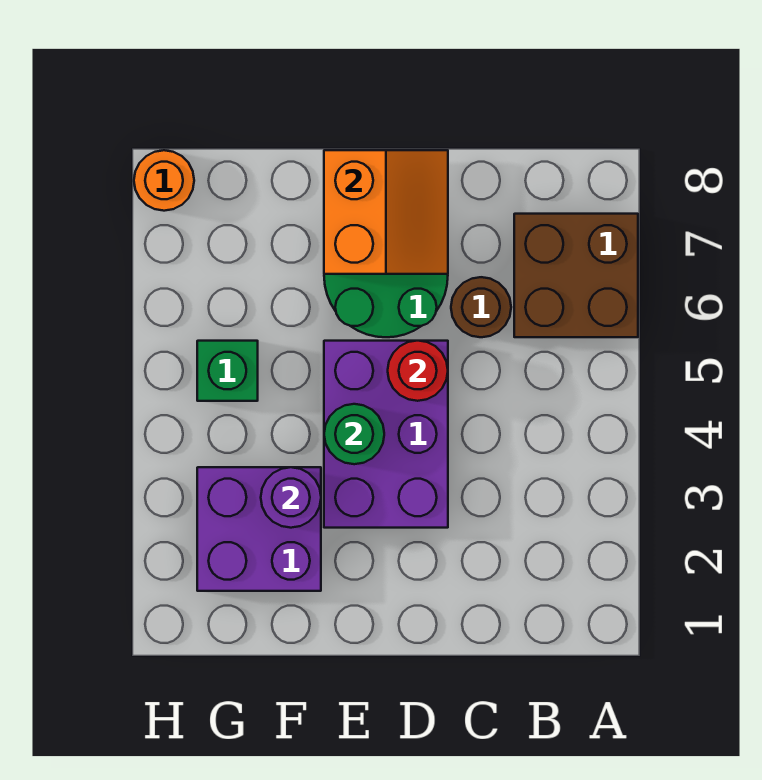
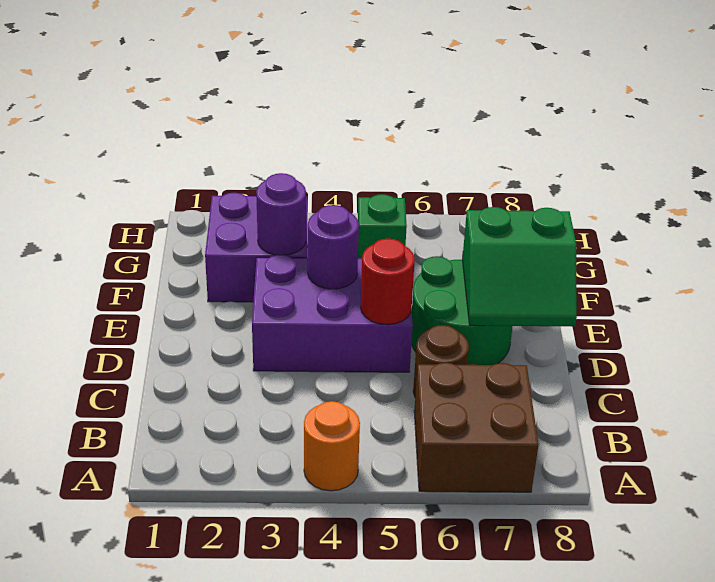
orange slope D7:E8 level 2 top E -> green slope D7:E8 level 2 top E
green round brick E4 level 2 -> purple round brick E4 level 2
orange round brick H8 level 1 -> orange round brick A4 level 1

